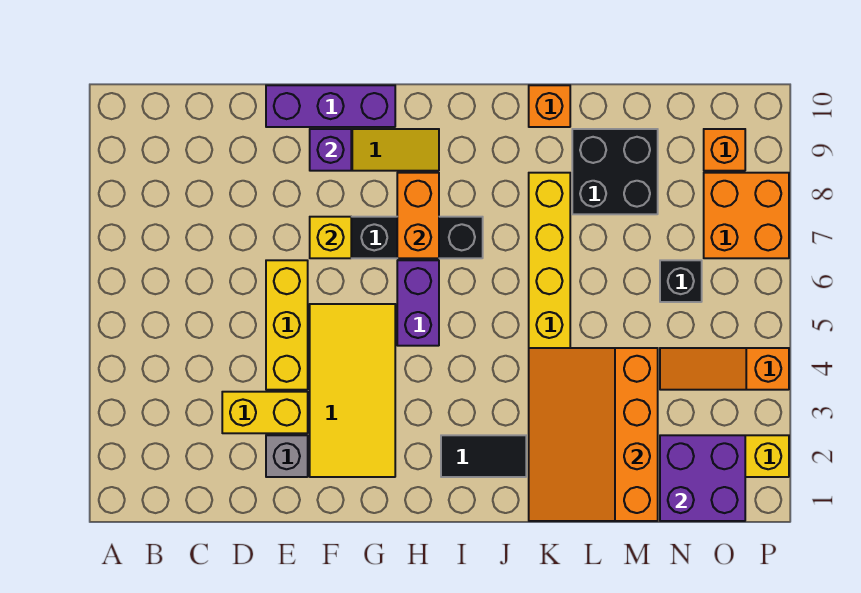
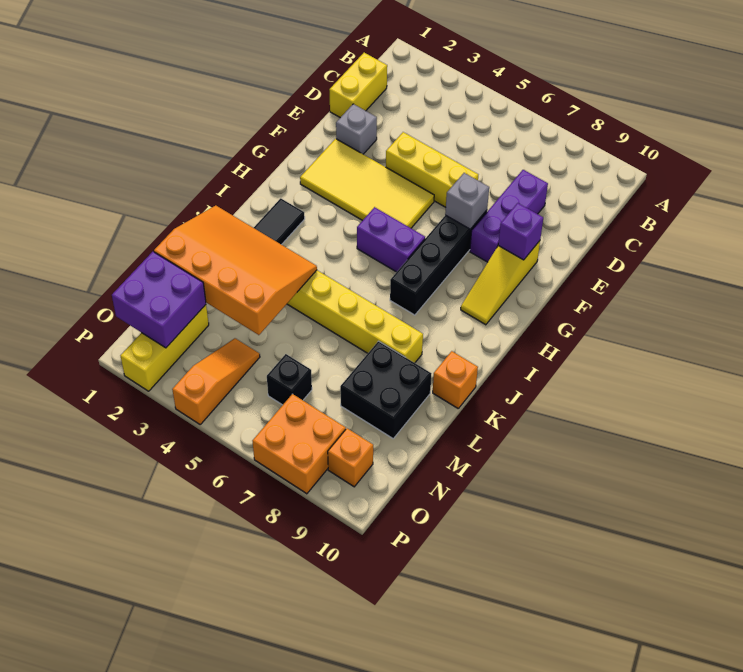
yellow brick D3:E3 level 1 -> yellow brick C1:D1 level 1
purple brick E10:G10 level 1 -> purple brick D8:F8 level 1
yellow brick F7 level 2 -> grey brick F7 level 2
orange brick H7:H8 level 2 -> none

